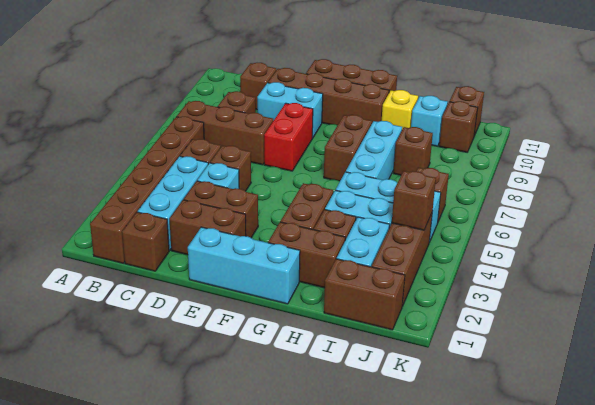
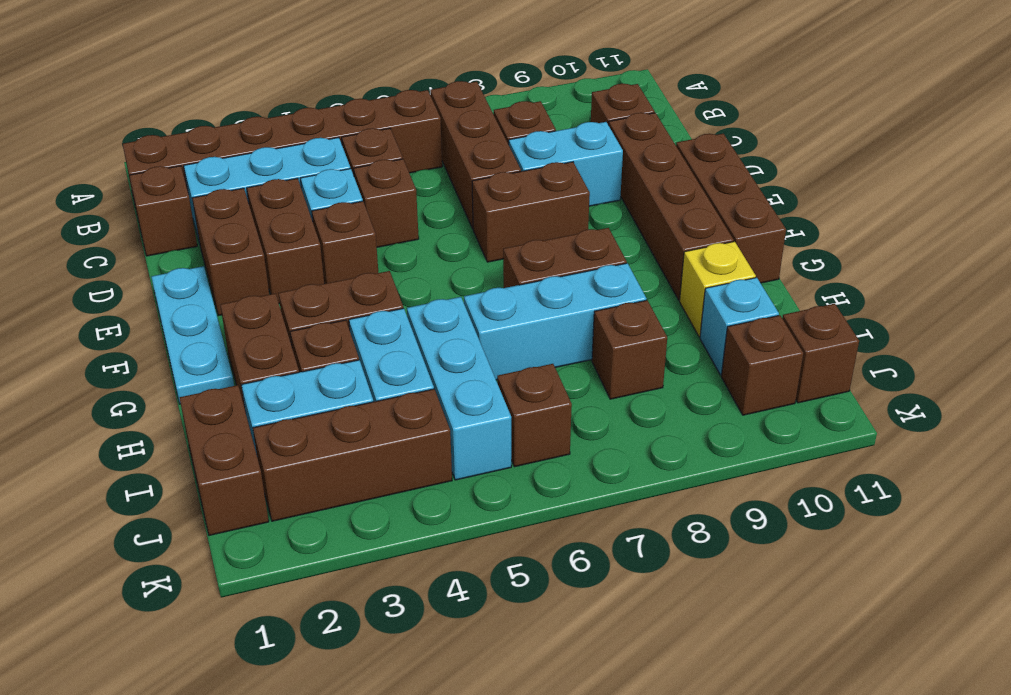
cyan brick D9:E9 level 1 -> cyan brick D8:D9 level 1
cyan brick E1:G1 level 1 -> cyan plate E1:G1 level 1
red brick E7:E8 level 1 -> brown brick E7:E8 level 1
brown brick J4 level 2 -> brown brick E4 level 1

